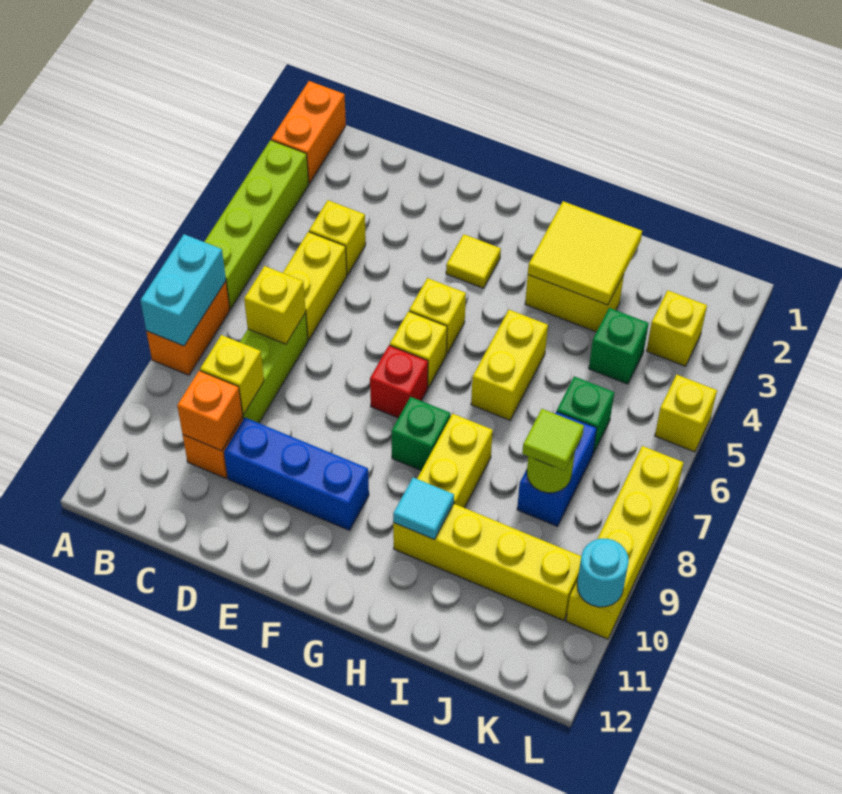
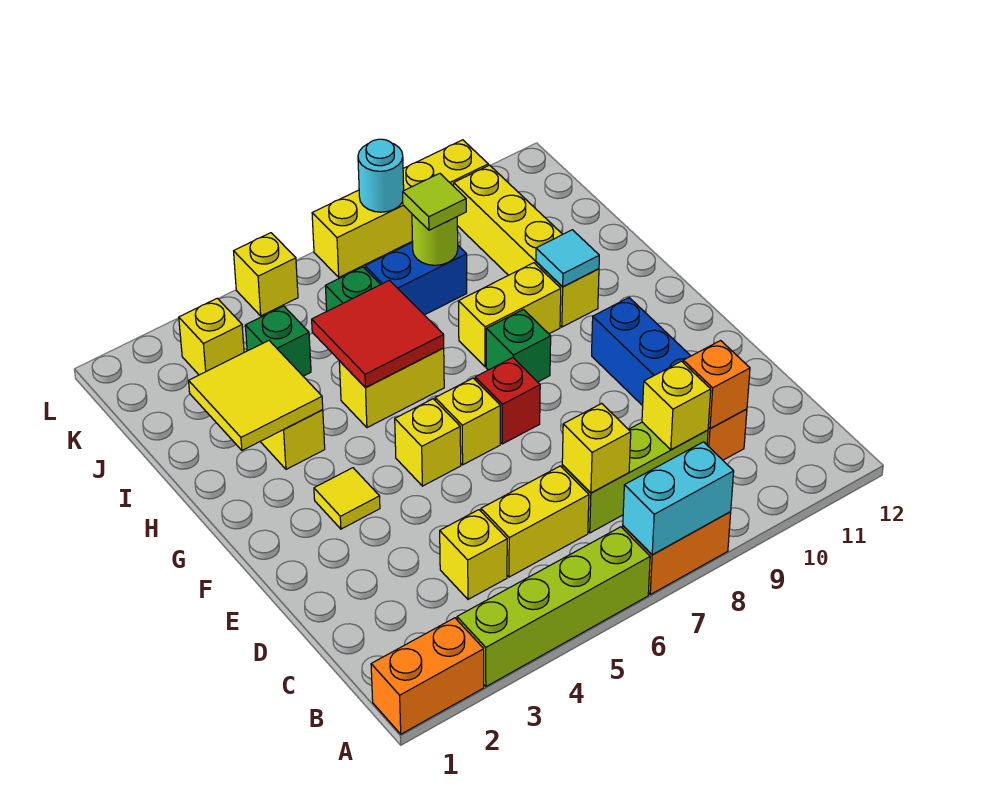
none -> red tile H5:I6 level 2
cyan round brick L10 level 2 -> cyan round brick L8 level 2

